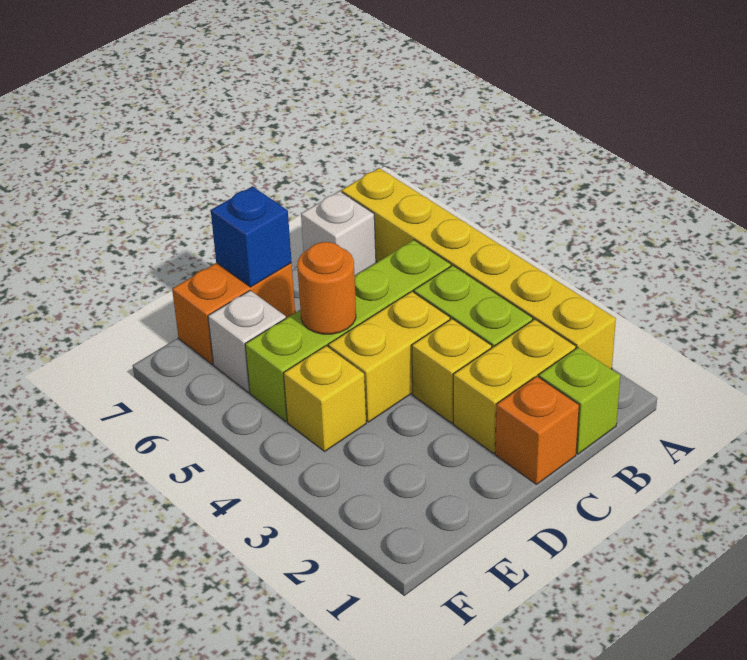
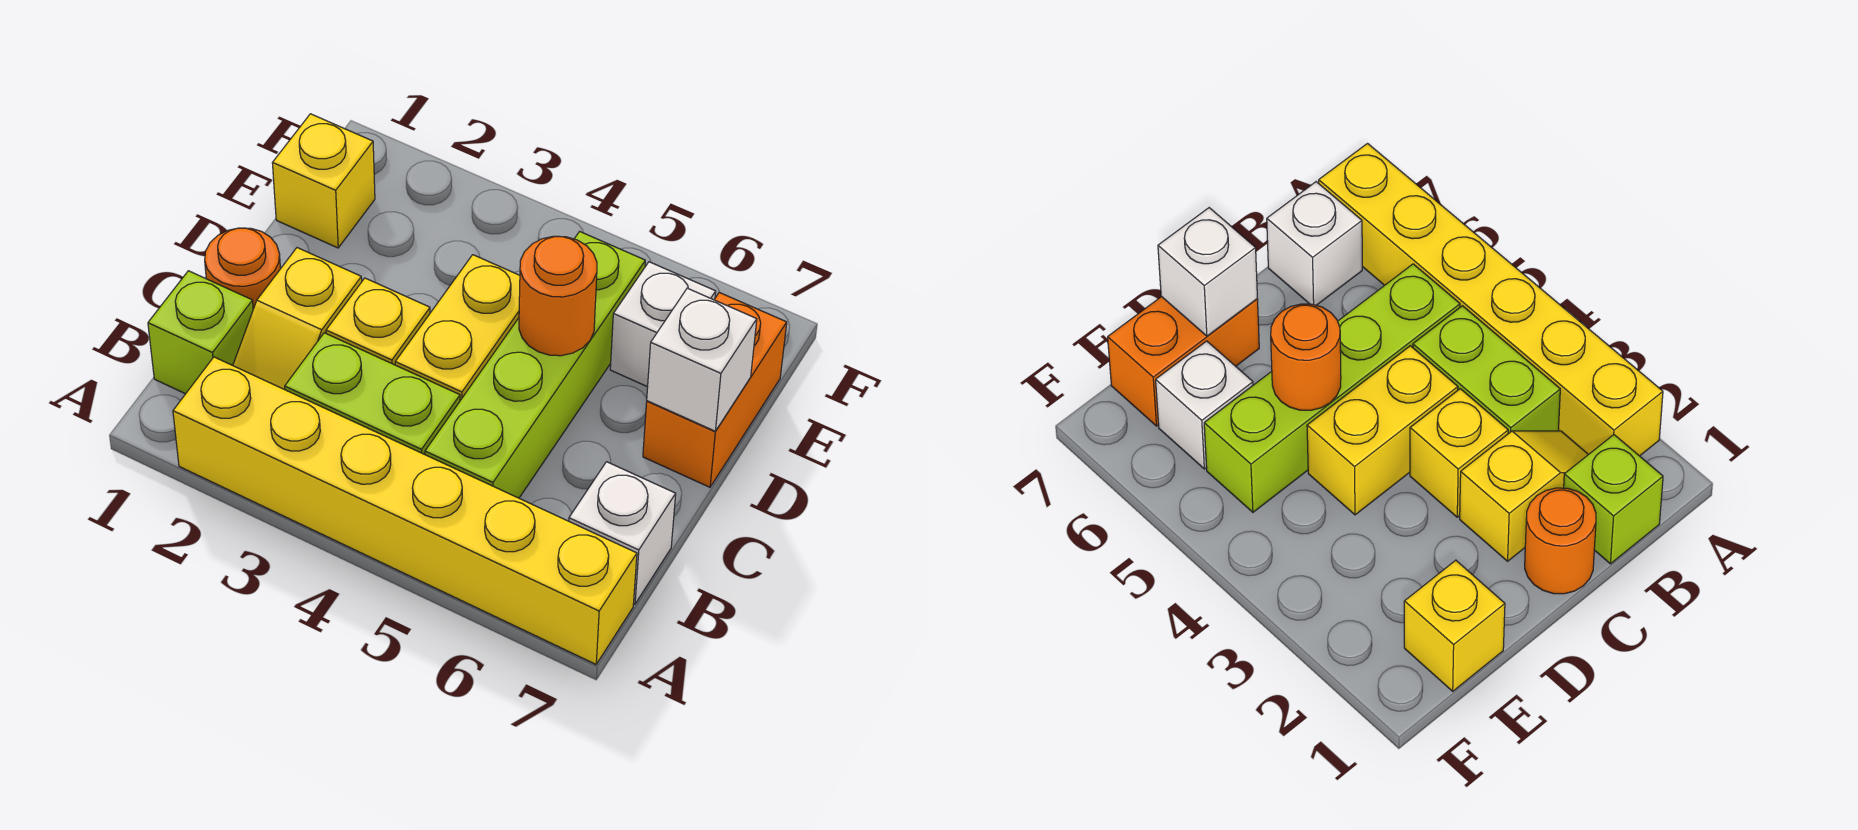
yellow brick B2:C2 level 1 -> yellow slope B2:C2 level 1 top C
orange brick C1 level 1 -> orange round brick C1 level 1
blue brick D7 level 2 -> white brick D7 level 2
yellow brick E4 level 1 -> yellow brick E1 level 1

